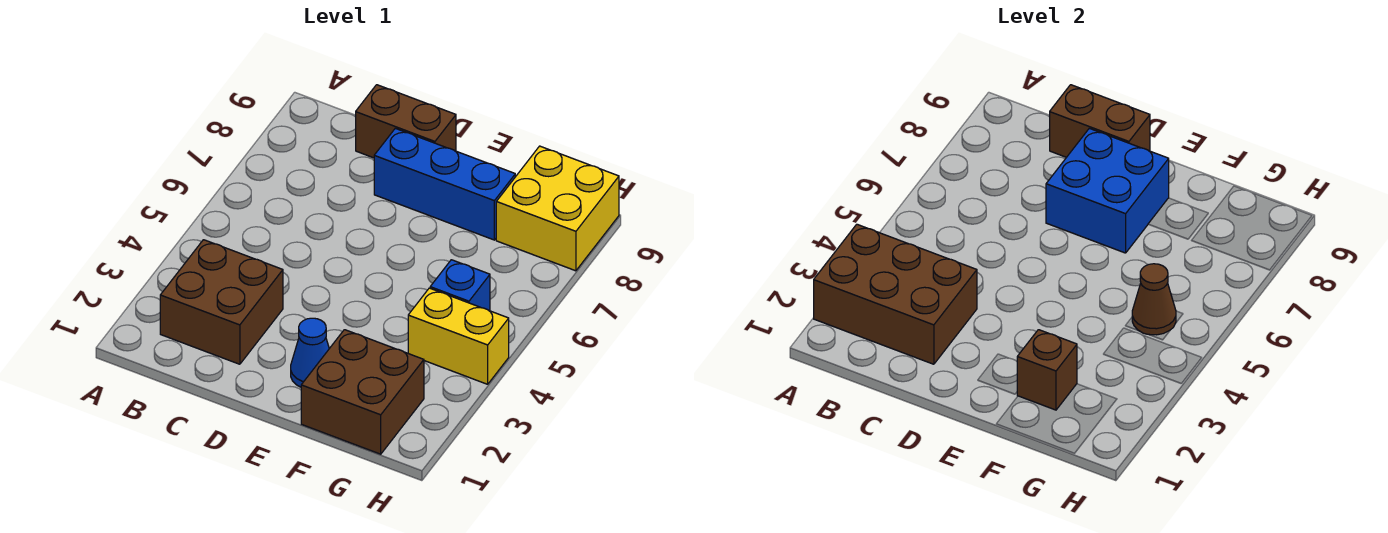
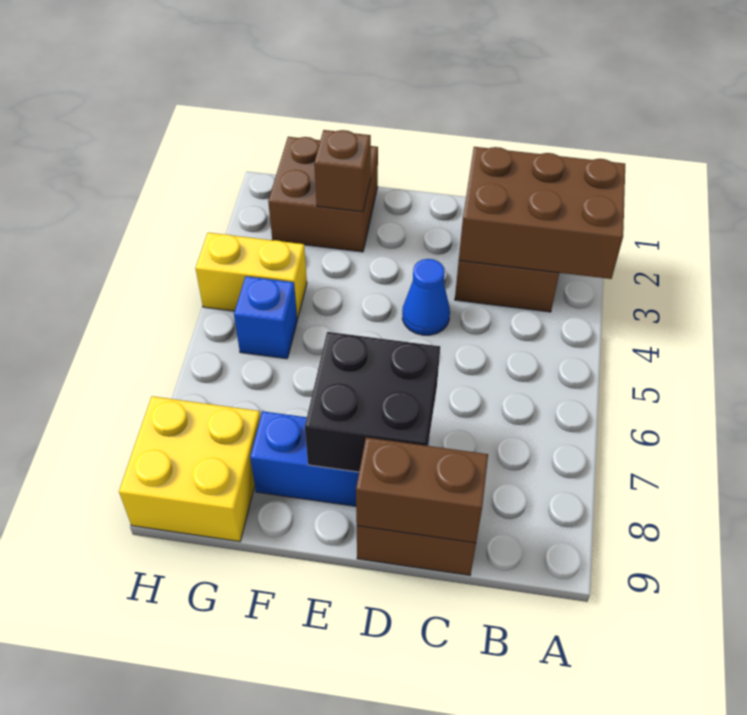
blue brick D7:E8 level 2 -> black brick D7:E8 level 2
blue cone E2 level 1 -> blue cone D4 level 1
brown cone G5 level 2 -> none

